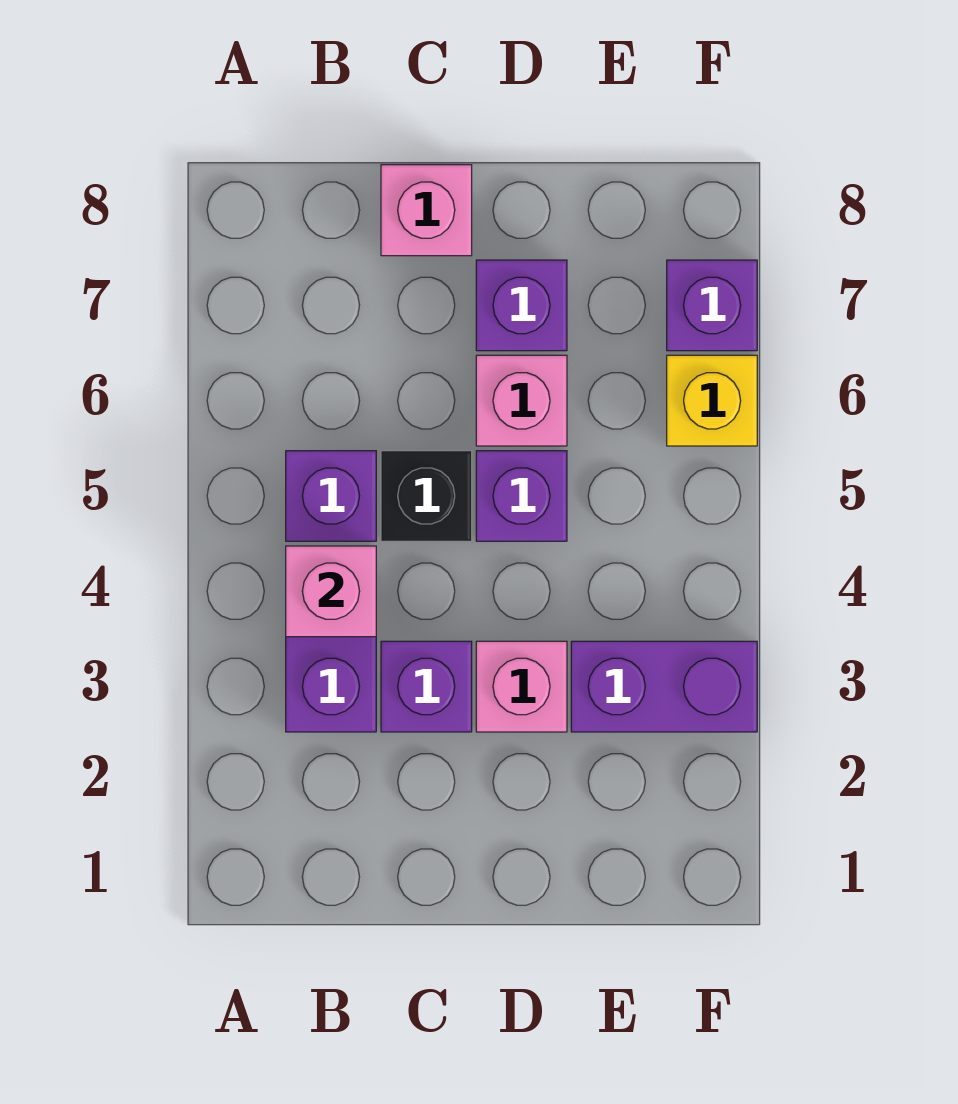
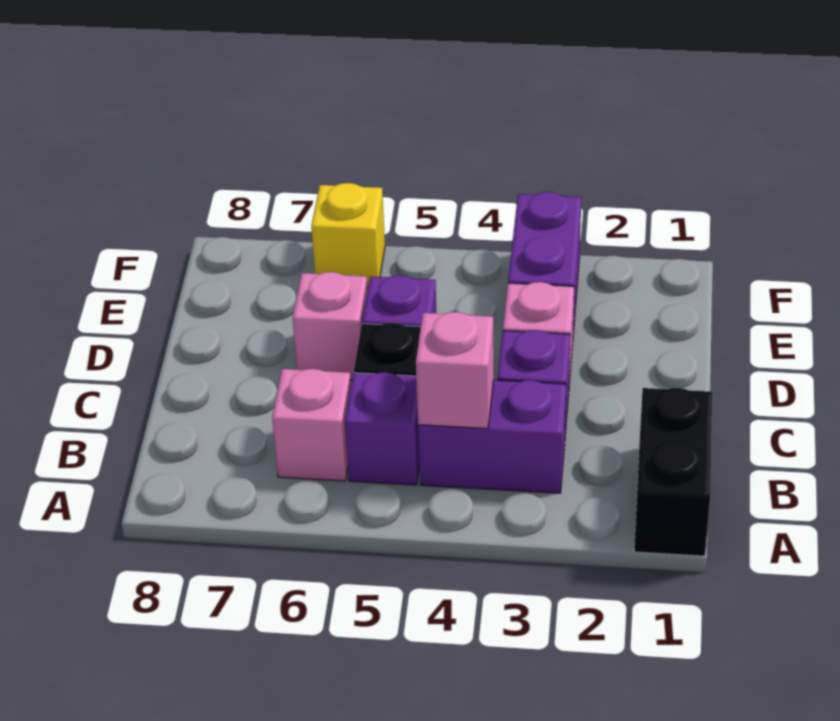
none -> black brick A1:B1 level 1
pink brick C8 level 1 -> pink brick B6 level 1
purple brick D7 level 1 -> none
purple brick F7 level 1 -> none

